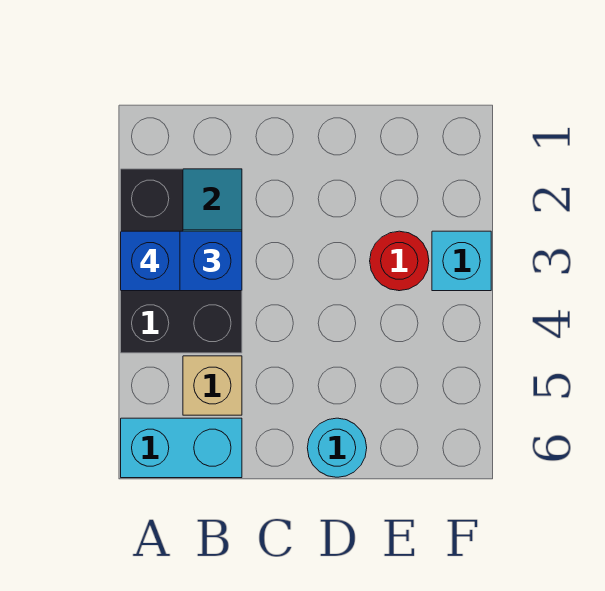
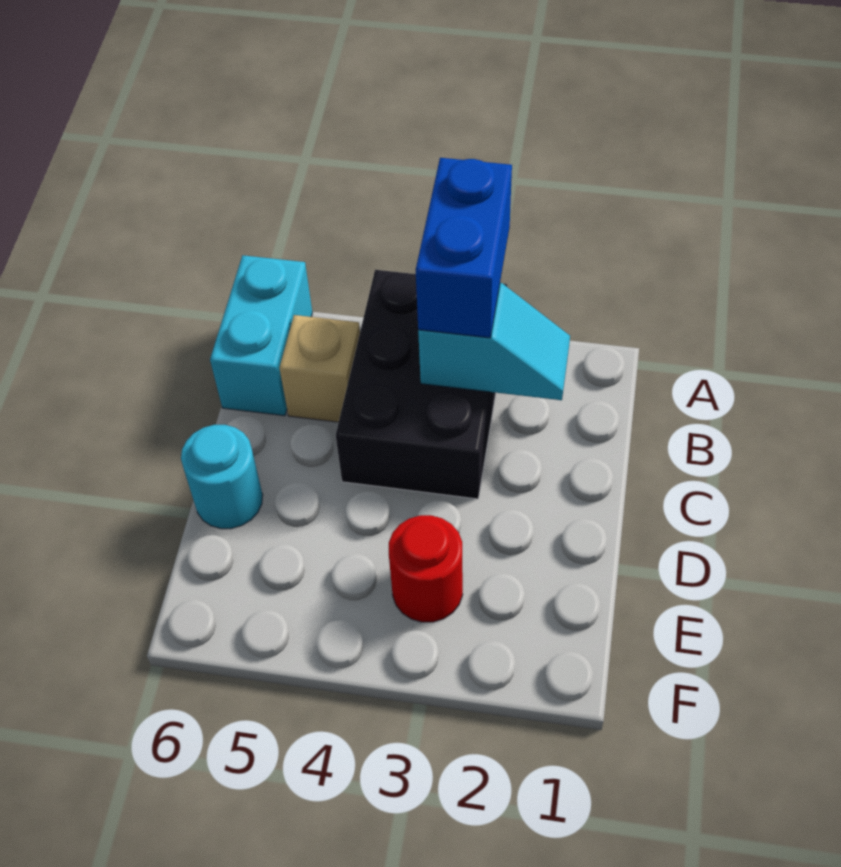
black brick A2:B4 level 1 -> black brick A3:C4 level 1
blue brick A3 level 4 -> none
cyan brick F3 level 1 -> none

